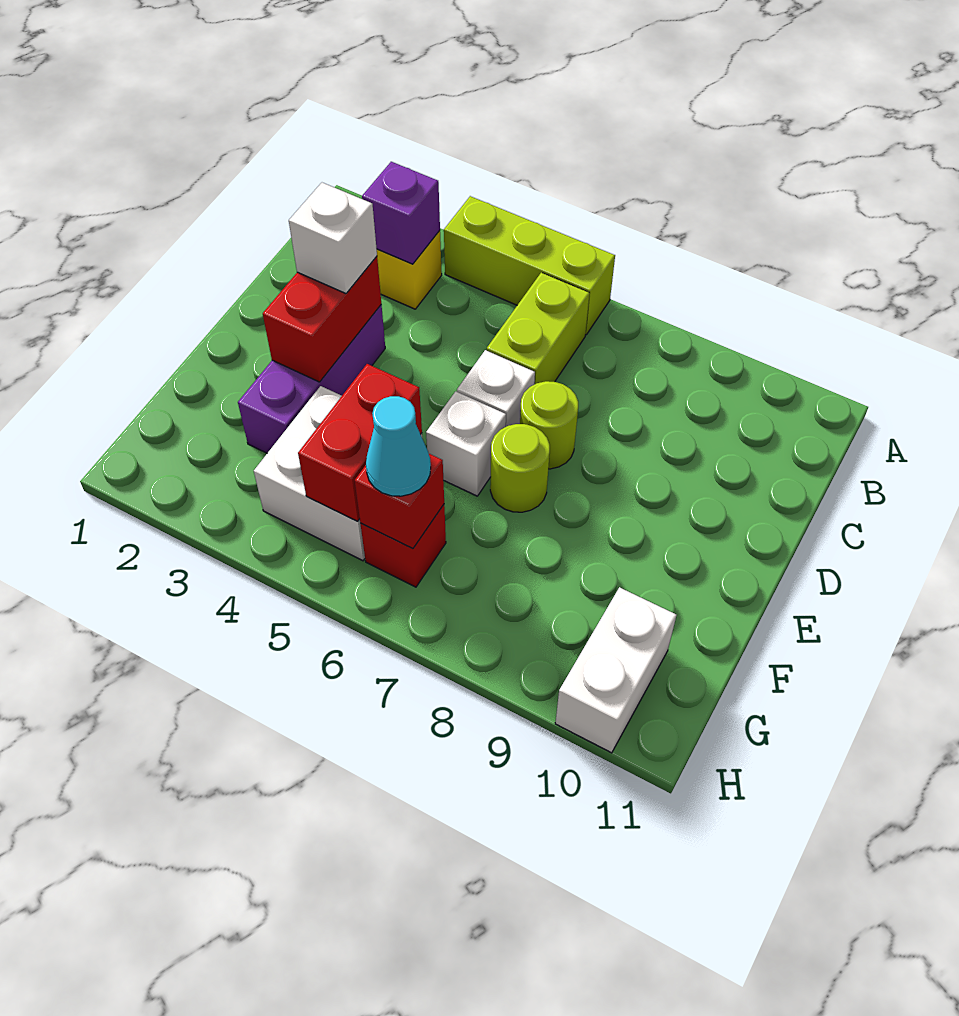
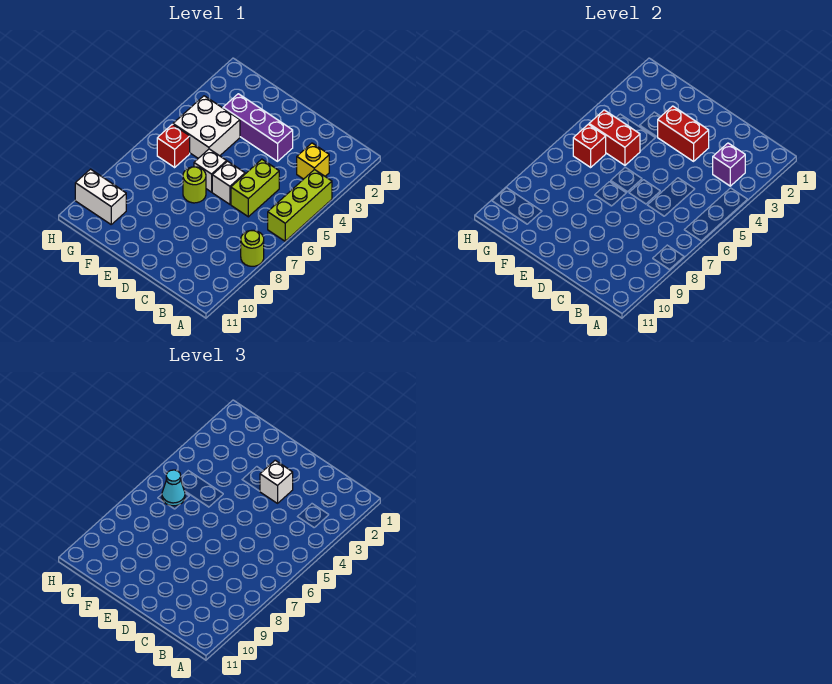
lime brick B6:C6 level 1 -> lime brick C5:C6 level 1
lime round brick D7 level 1 -> lime round brick A8 level 1

